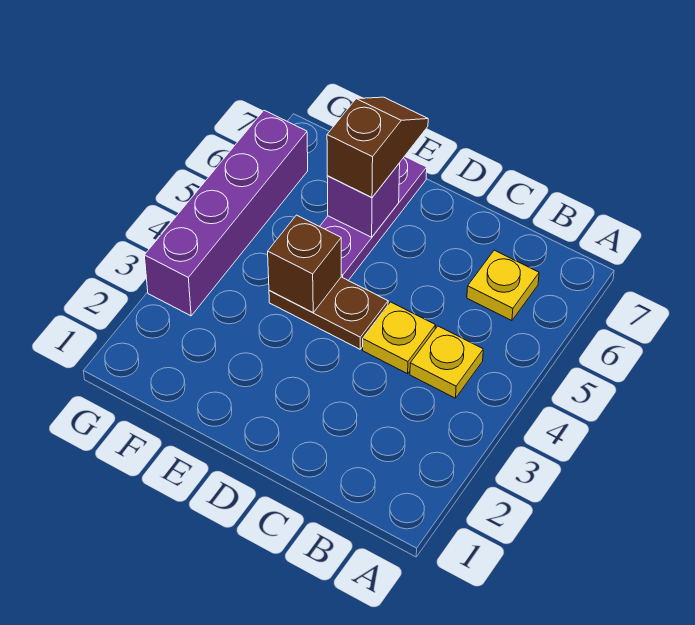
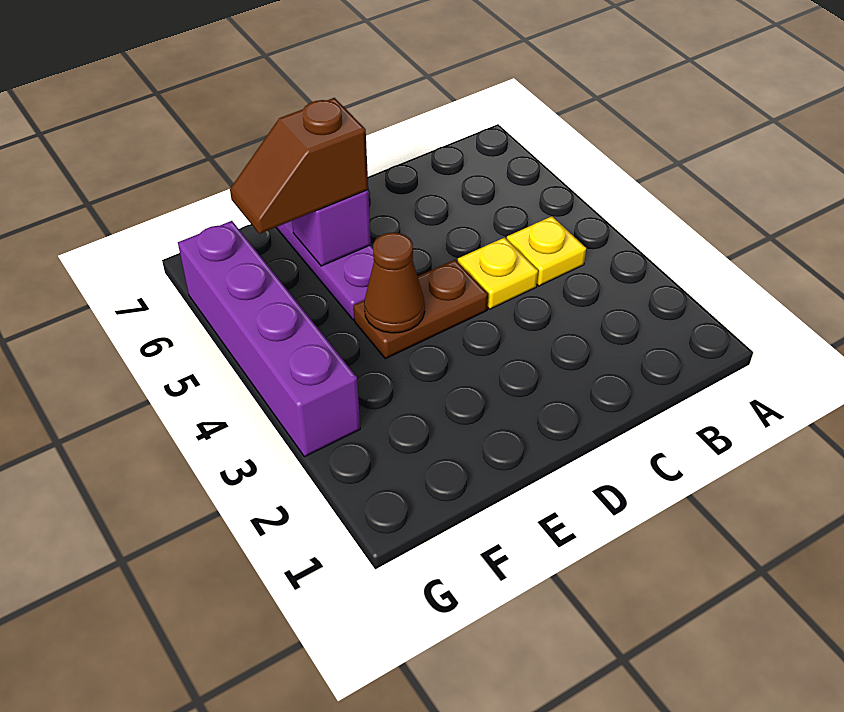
yellow plate B6 level 1 -> none
brown brick E4 level 2 -> brown cone E4 level 2
brown slope E6:E7 level 3 top 6 -> brown slope E6:F6 level 3 top E

